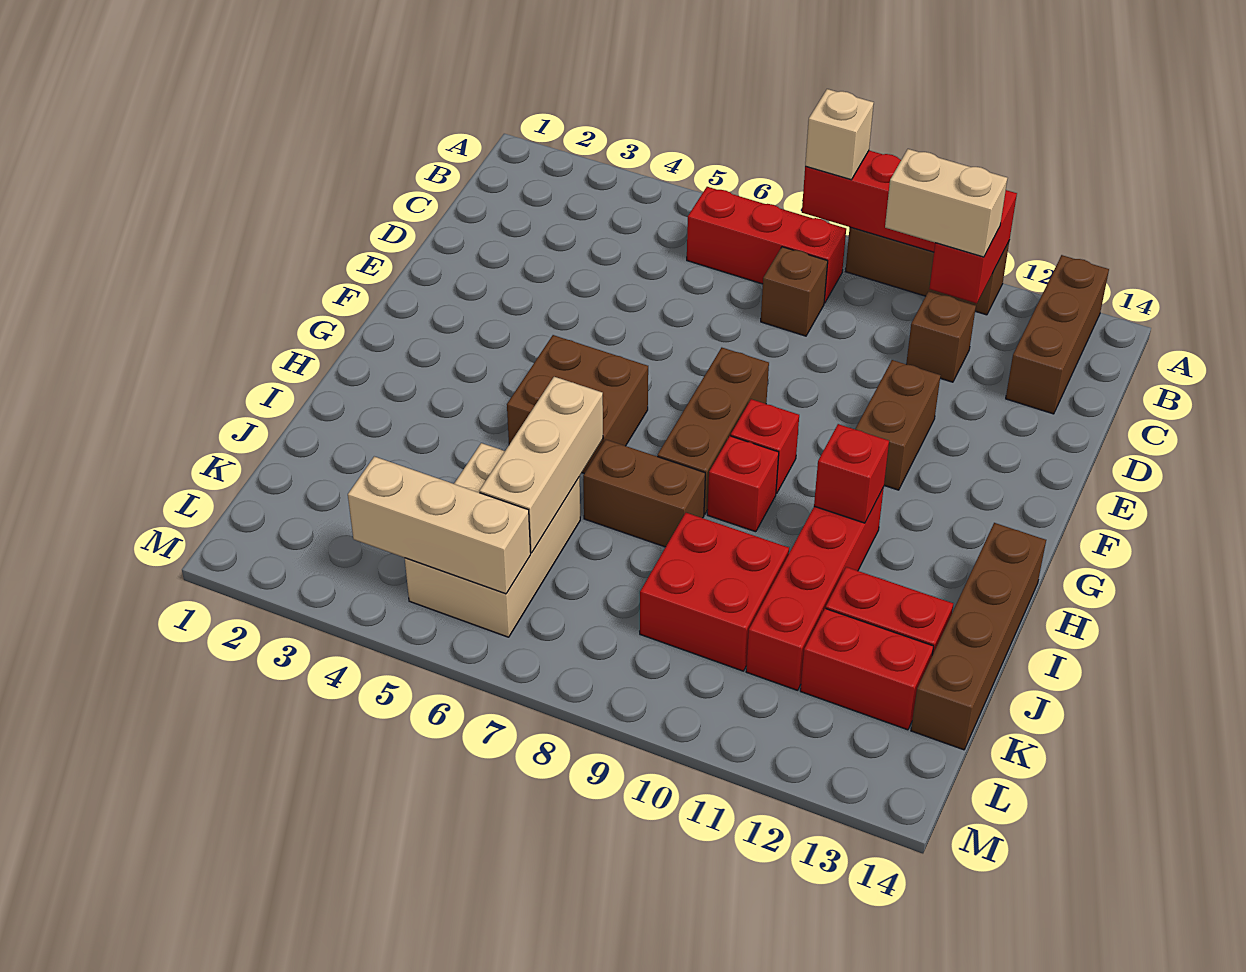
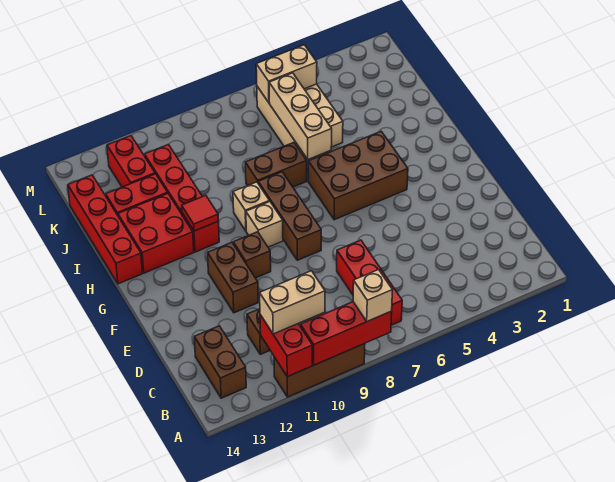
brown brick A13:C13 level 1 -> brown brick B13:C13 level 1
red brick B6:B8 level 1 -> red brick B7:D7 level 1
brown brick C8 level 1 -> brown brick F10 level 1
brown brick G5:H6 level 1 -> brown brick G4:H6 level 1
red brick G9 level 1 -> tan brick G9 level 1
red brick H9 level 1 -> tan brick H9 level 1
red brick H11 level 2 -> red tile H11 level 2
brown brick H14:K14 level 1 -> red brick H14:K14 level 1
red brick J9:K10 level 1 -> red brick H12:I13 level 1
red brick K12:K13 level 1 -> red brick K12:L12 level 1
tan brick L4:L6 level 2 -> tan brick L5:L6 level 2

